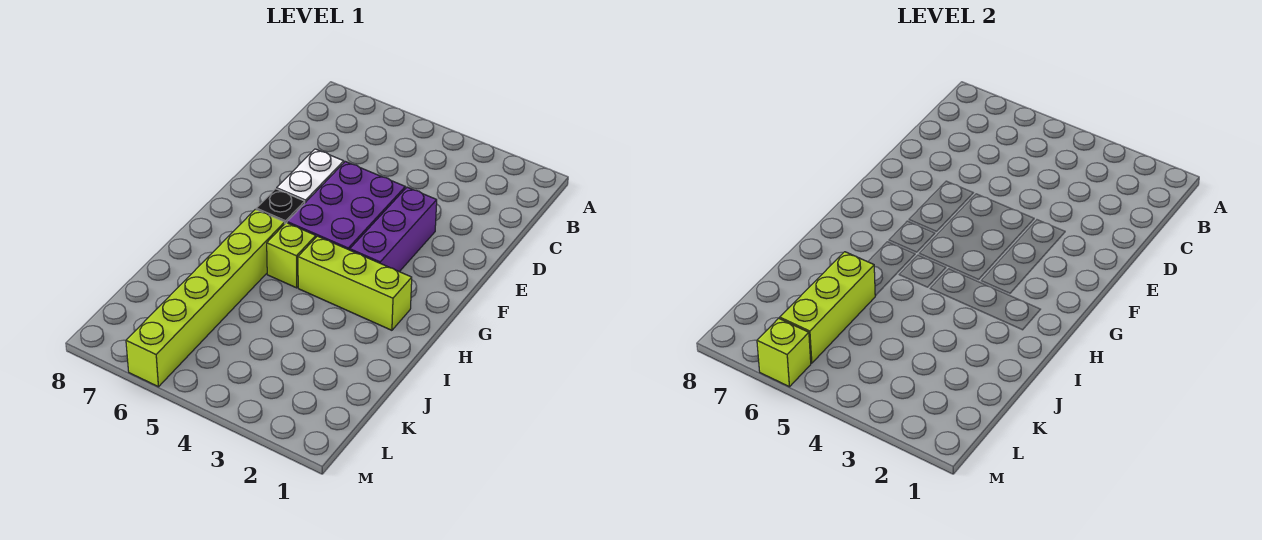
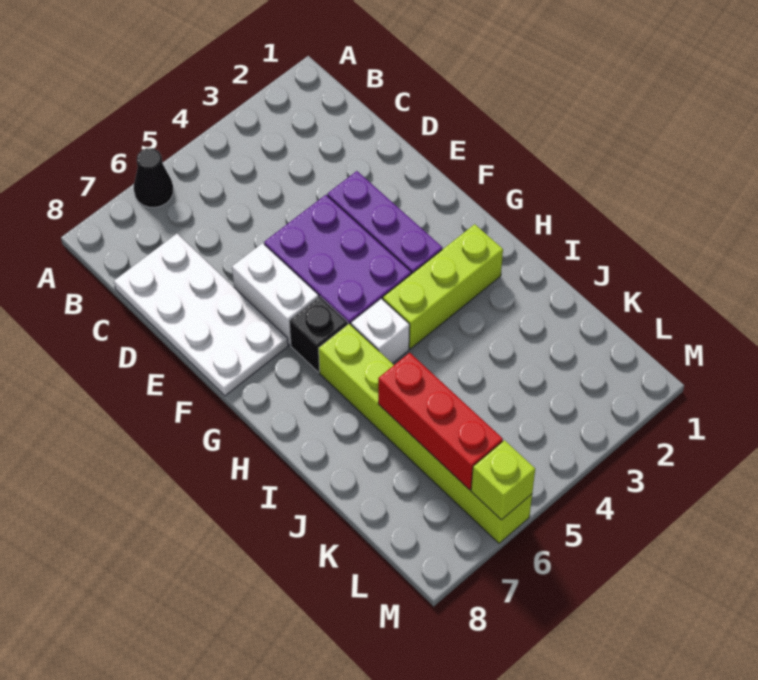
none -> black cone A6 level 1
none -> white plate C7:F8 level 1
lime brick H5 level 1 -> white brick H5 level 1
lime brick J6:L6 level 2 -> red brick J6:L6 level 2

